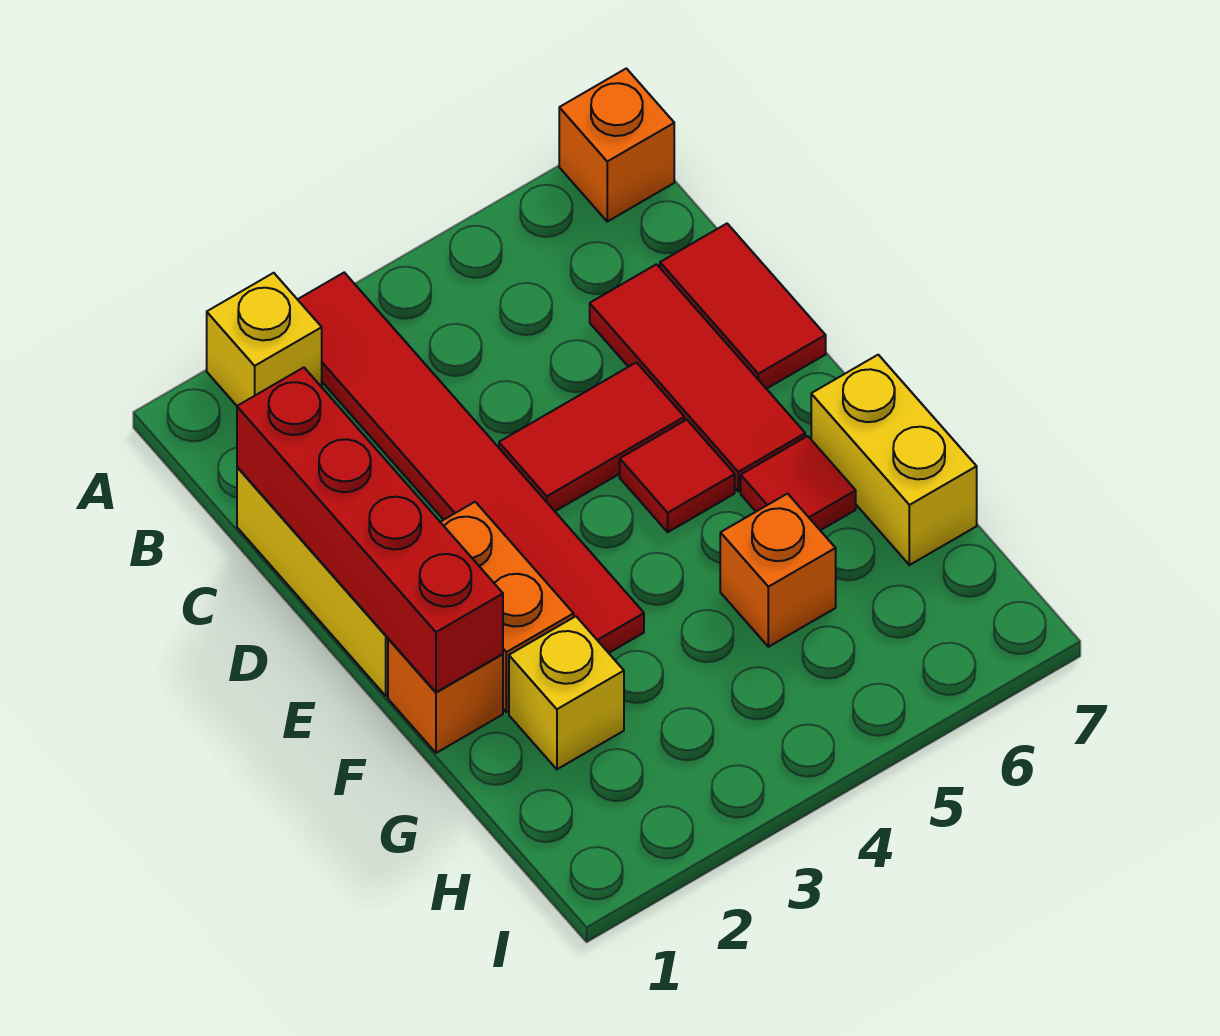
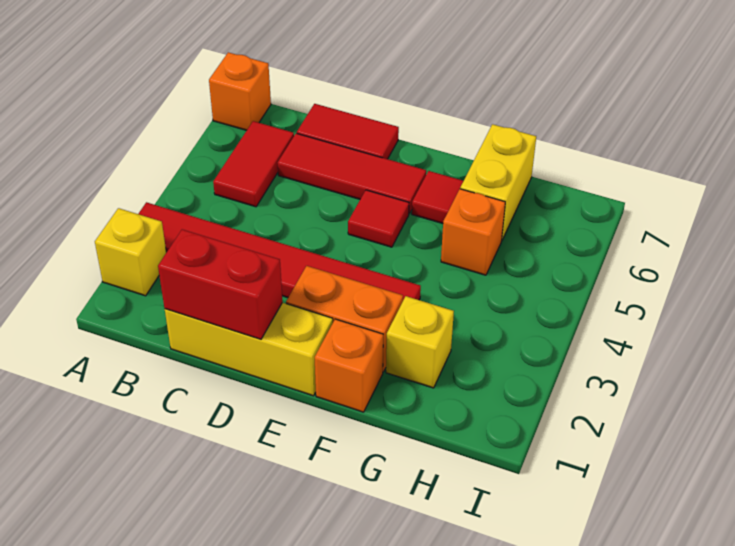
red brick C1:F1 level 2 -> red brick C1:D1 level 2
red tile D4:D5 level 1 -> red tile B5:B6 level 1
yellow brick F7:G7 level 1 -> yellow brick G6:G7 level 1

